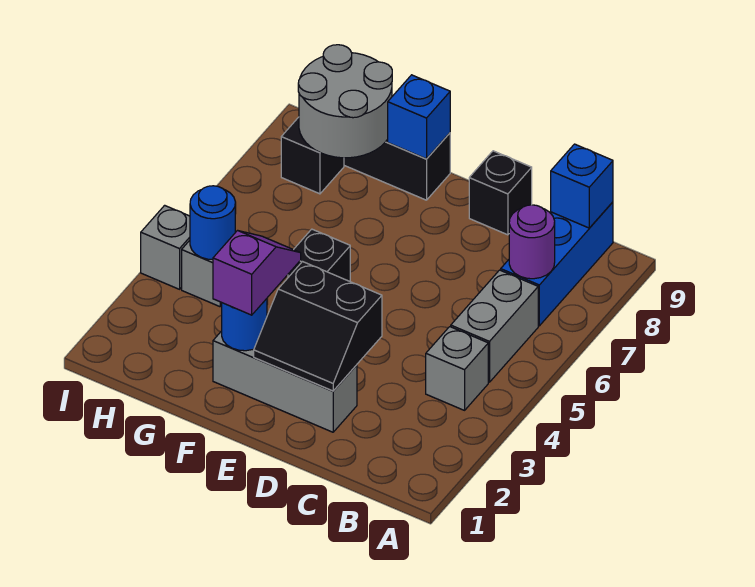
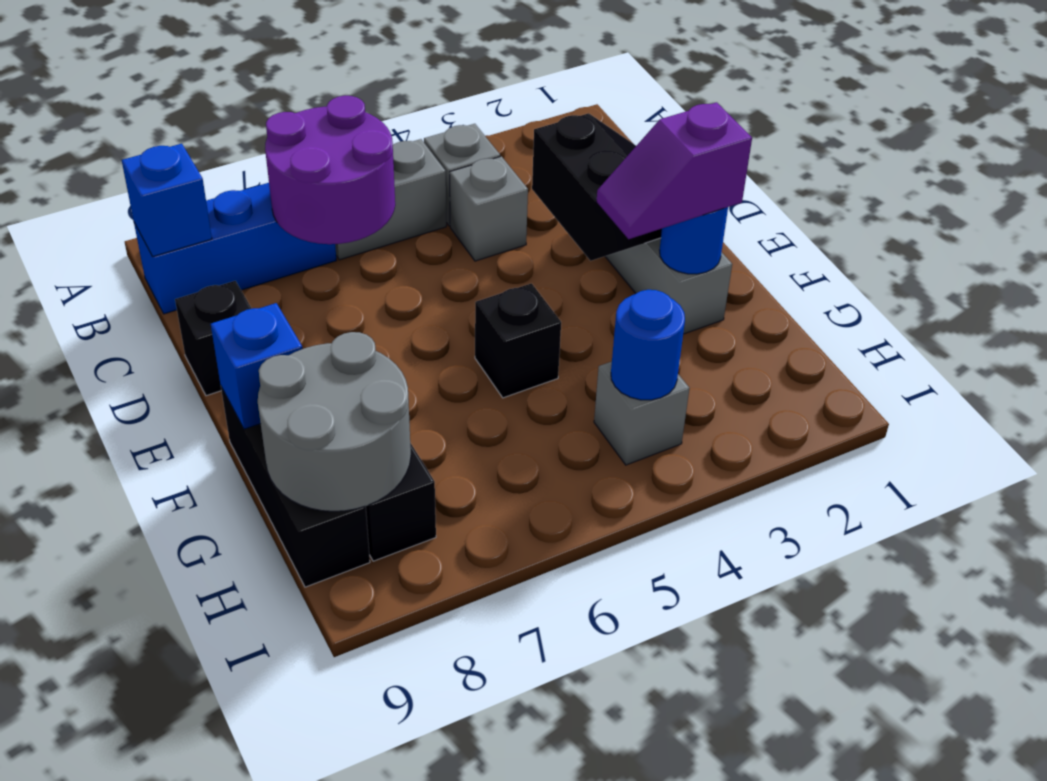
purple round brick B7 level 2 -> purple round brick B6:C7 level 2
grey brick I4 level 1 -> grey brick C4 level 1

